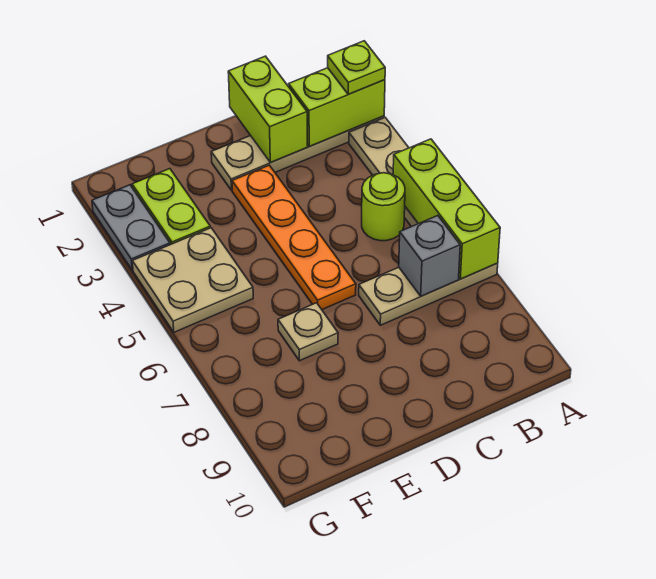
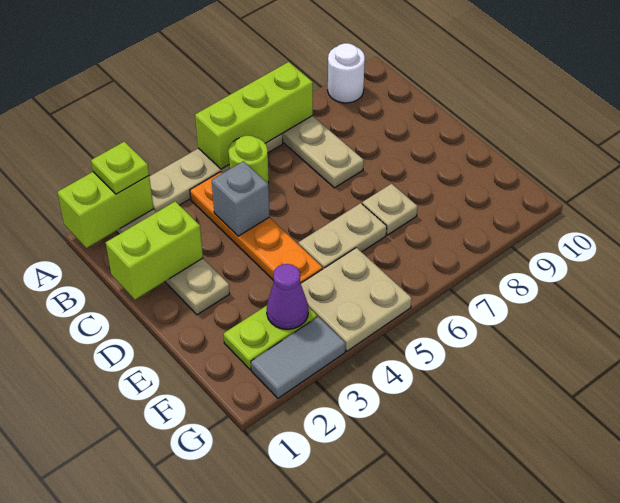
lime brick A2:B2 level 2 -> lime brick A1:A2 level 2
none -> white round brick A9 level 1
grey brick B7 level 2 -> grey brick C4 level 2
orange plate D3:D6 level 1 -> orange plate B4:E4 level 1
none -> tan plate E5:E6 level 1
none -> purple cone F3 level 2
grey plate G2:G3 level 1 -> grey tile G2:G3 level 1

